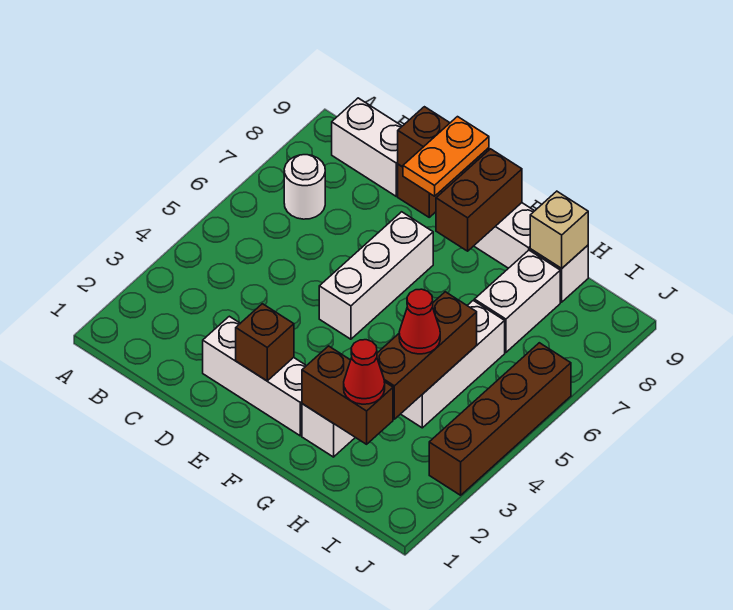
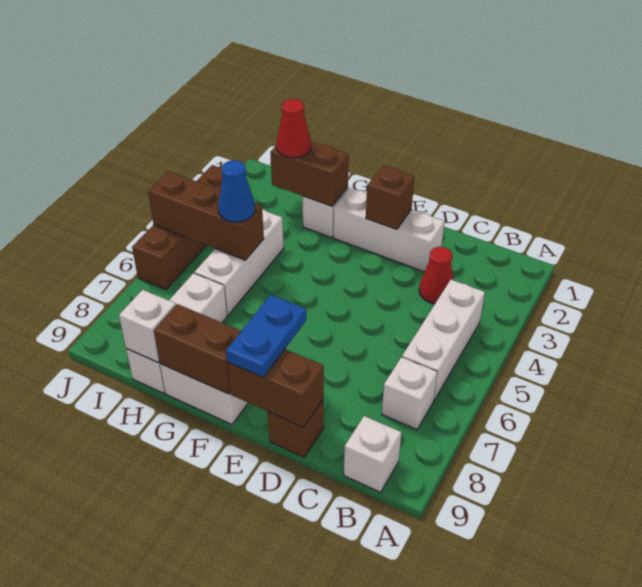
white round brick B7 level 1 -> white brick B7 level 1
white brick B9:C9 level 1 -> white brick B9 level 1
white brick E5:E7 level 1 -> white brick B4:B6 level 1
orange plate E8:E9 level 3 -> blue plate E8:E9 level 3
brown brick F8:F9 level 2 -> brown brick F9:G9 level 2
brown brick H3:H5 level 2 -> brown brick H5:J5 level 2
red cone H4 level 3 -> red cone C3 level 1
none -> blue cone H5 level 3
tan brick H9 level 2 -> white brick H9 level 2

